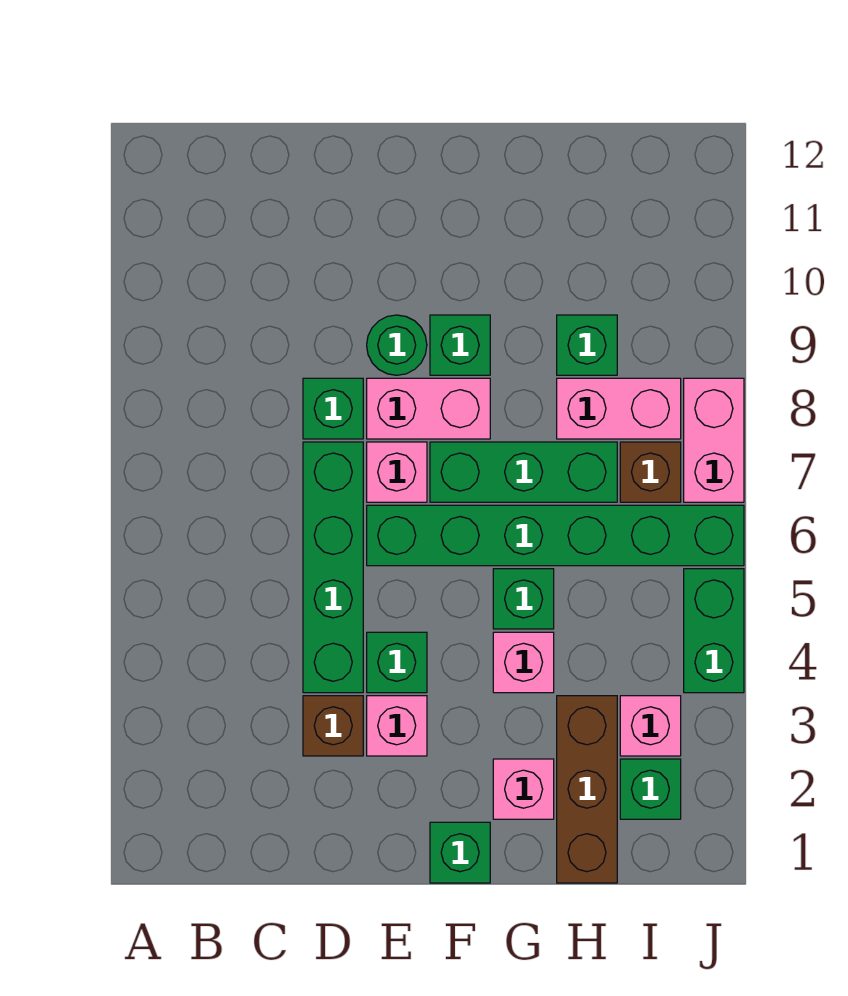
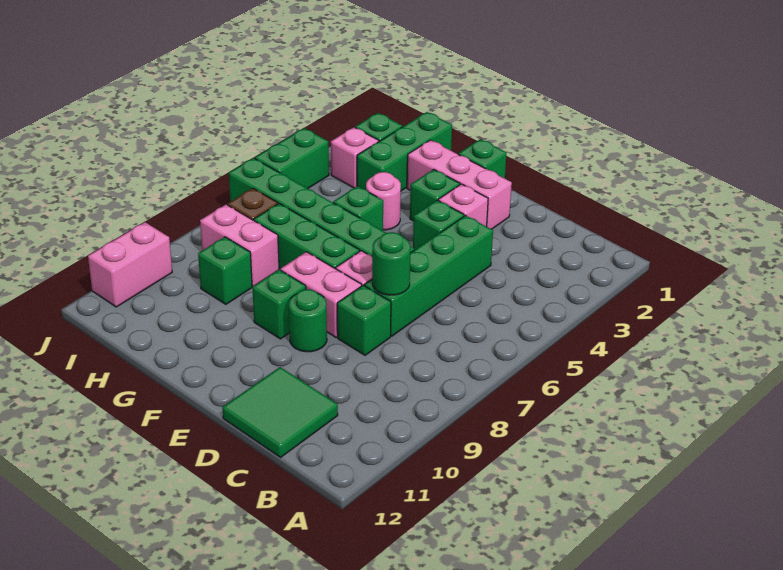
none -> green tile C11:D12 level 1
brown brick D3 level 1 -> none
none -> green round brick D7 level 2
none -> green brick F3 level 1
pink brick G2 level 1 -> pink brick E2:G2 level 1
pink brick G4 level 1 -> pink round brick G4 level 1
brown brick H1:H3 level 1 -> green brick H1:H3 level 1
pink brick J7:J8 level 1 -> pink brick J10:J11 level 1

